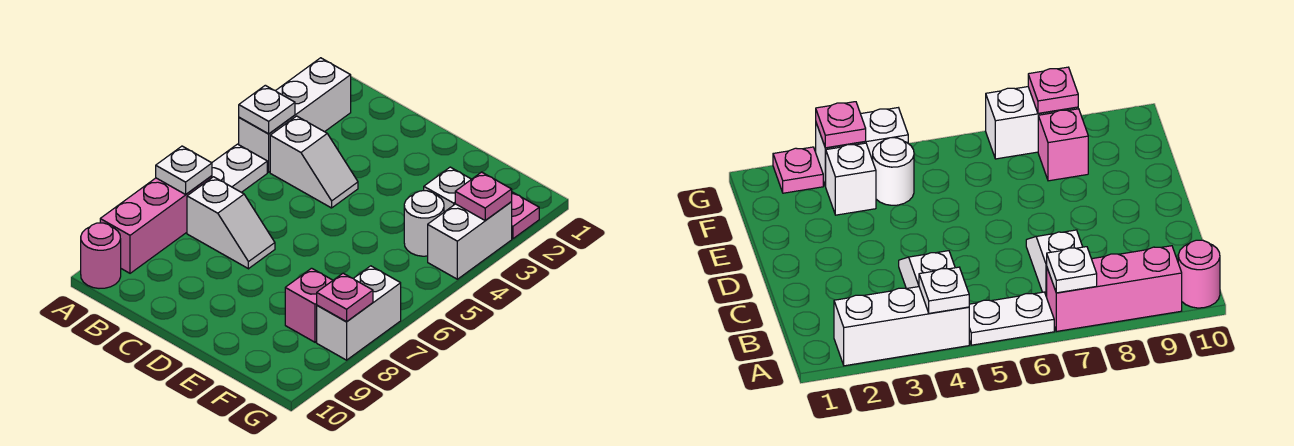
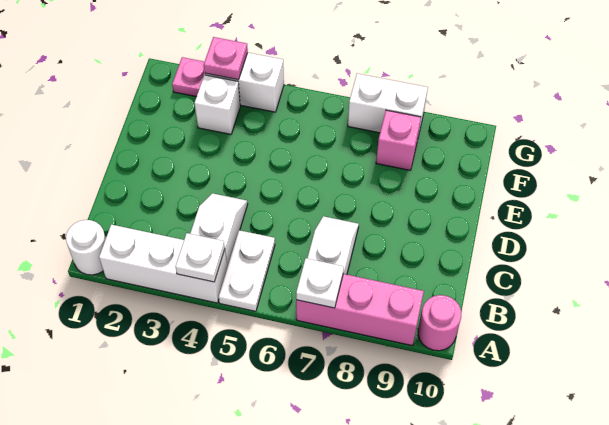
white plate A5:A6 level 1 -> white plate A5:B5 level 1
white round brick F4 level 1 -> white round brick A1 level 1
pink plate G8 level 2 -> none

